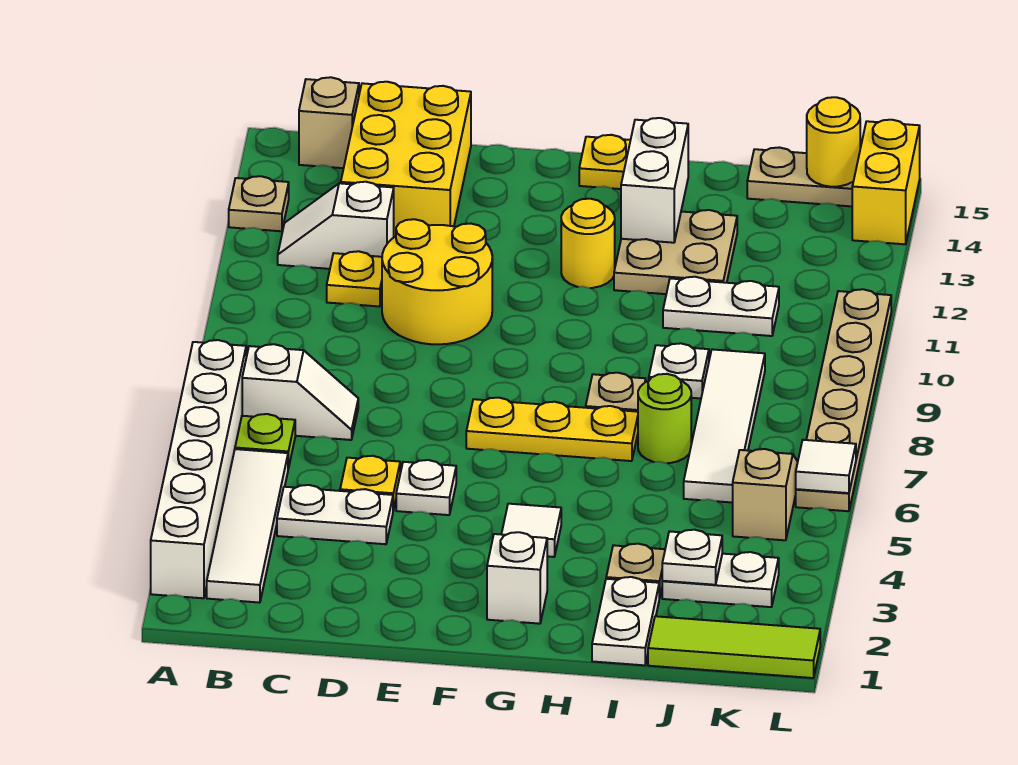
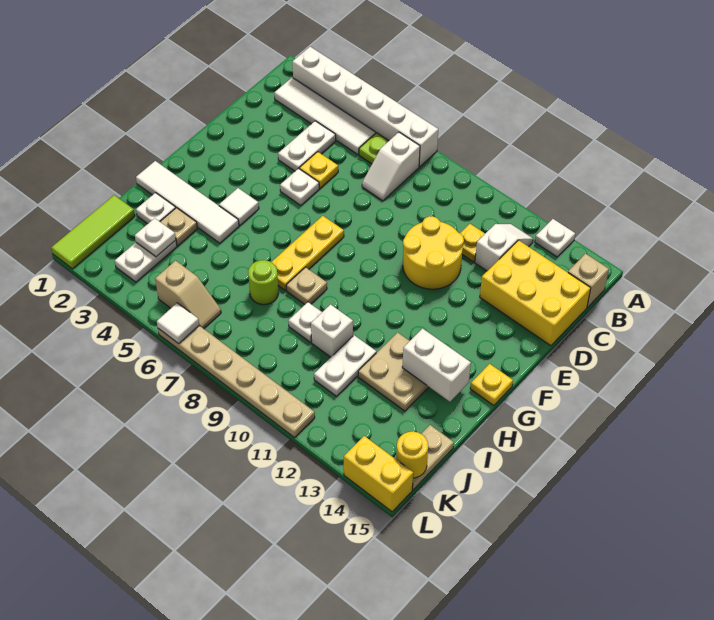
tan plate A13 level 1 -> white plate A13 level 1
white brick G2 level 1 -> white brick I10 level 1
yellow round brick G12 level 1 -> none
white plate I1:I2 level 1 -> white plate I2 level 1
white tile J6:J9 level 1 -> white tile H1:H4 level 1

